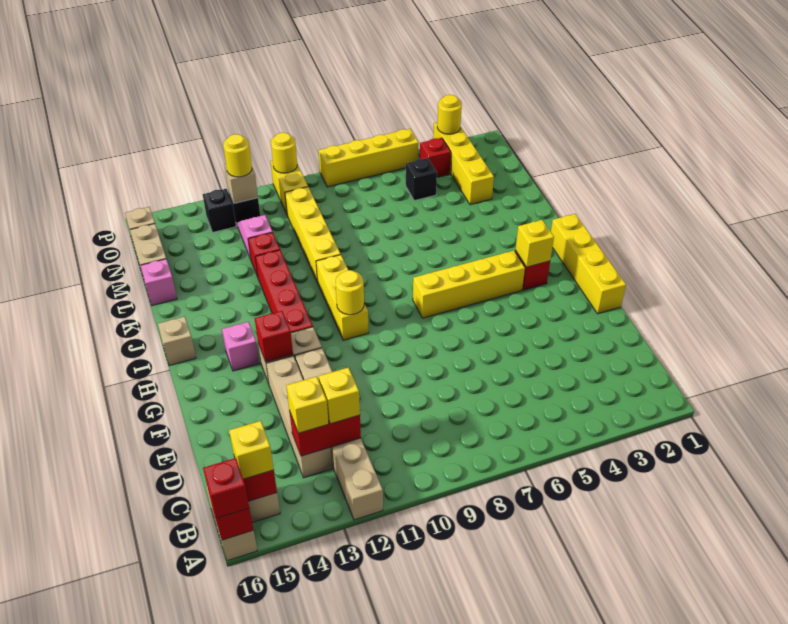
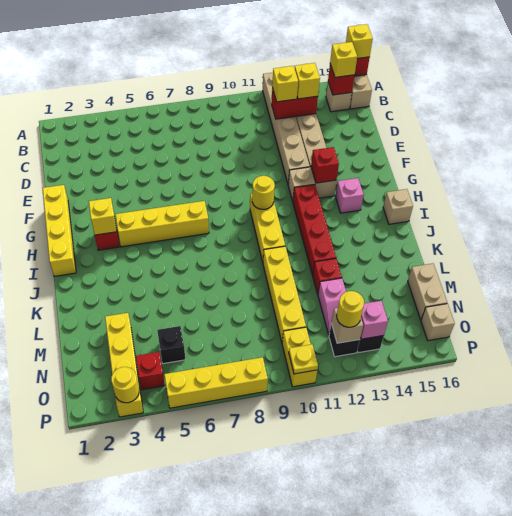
red brick A16 level 3 -> yellow brick A16 level 3
pink brick L16 level 1 -> pink brick O13 level 2
yellow round brick P10 level 2 -> yellow plate P10 level 2

